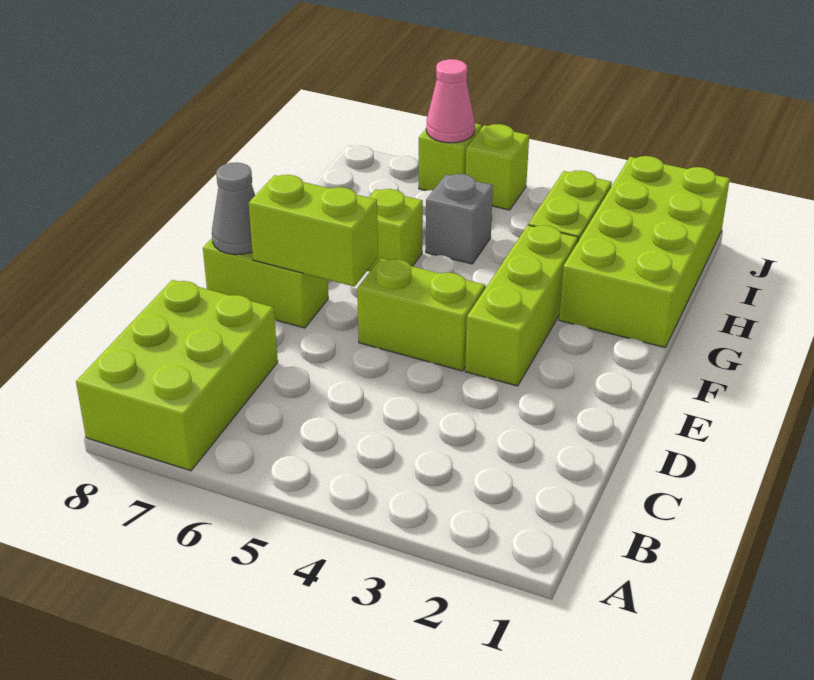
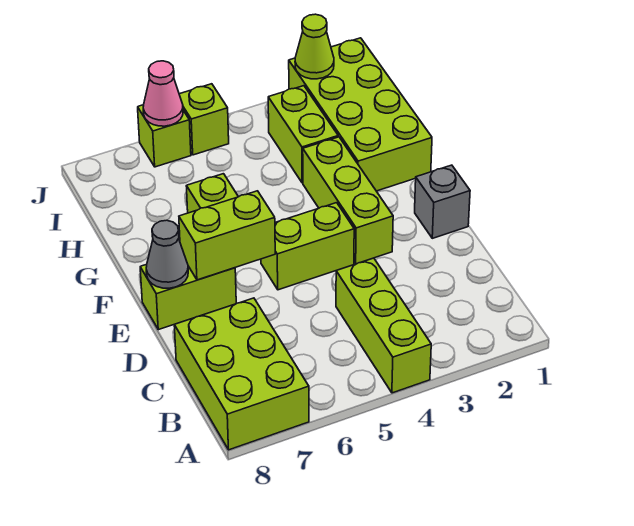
none -> lime brick A4:C4 level 1
grey brick H5 level 1 -> grey brick E1 level 1
none -> lime cone J2 level 2

